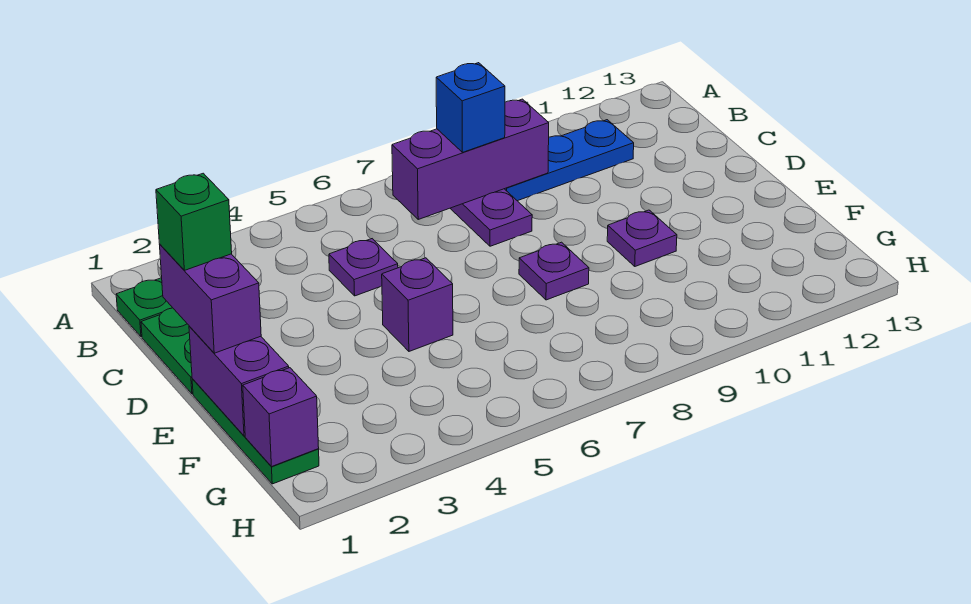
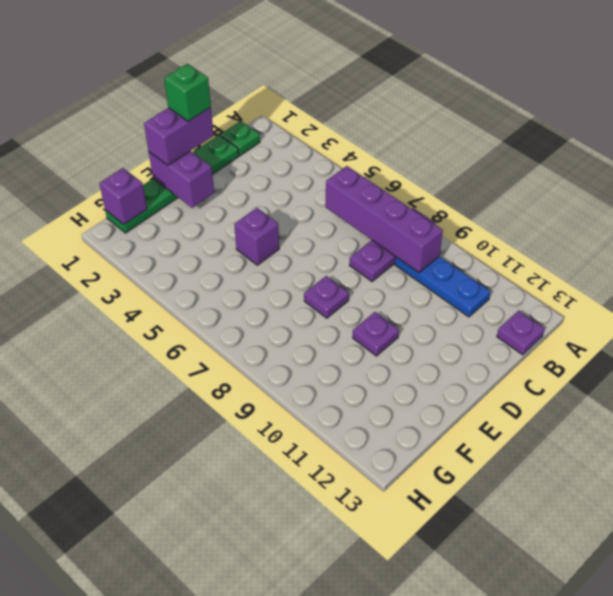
purple brick B7:B9 level 2 -> purple brick B6:B9 level 2
blue brick B8 level 3 -> none
purple plate C5 level 1 -> purple plate B13 level 1
purple brick E1:F1 level 2 -> purple brick E1:E2 level 2

